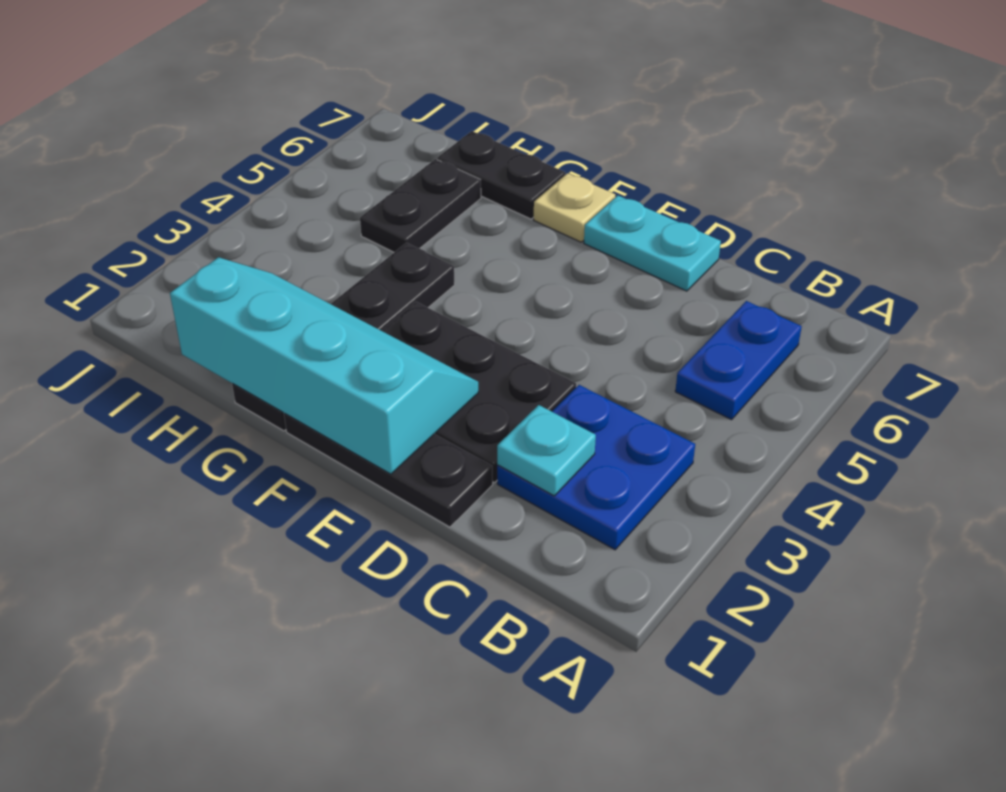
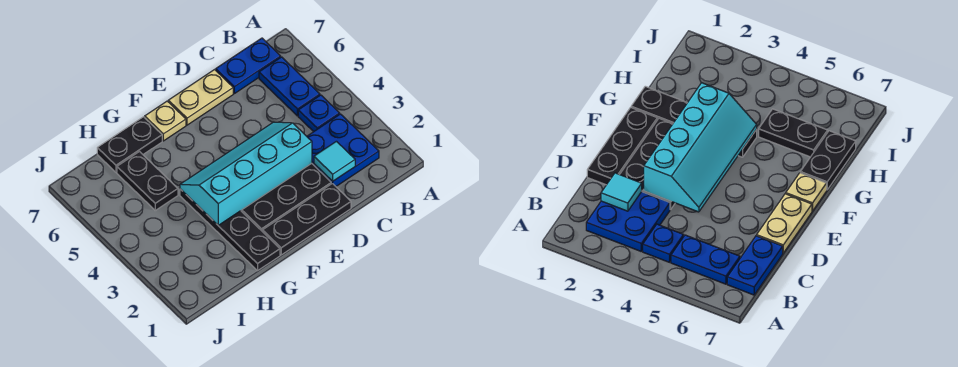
none -> blue plate B4 level 1
none -> blue plate B7:C7 level 1
cyan plate C2 level 2 -> cyan tile C2 level 2
cyan plate D7:E7 level 1 -> tan plate D7:E7 level 1
cyan slope E1:H2 level 2 top 1 -> cyan slope D3:G4 level 2 top 3

